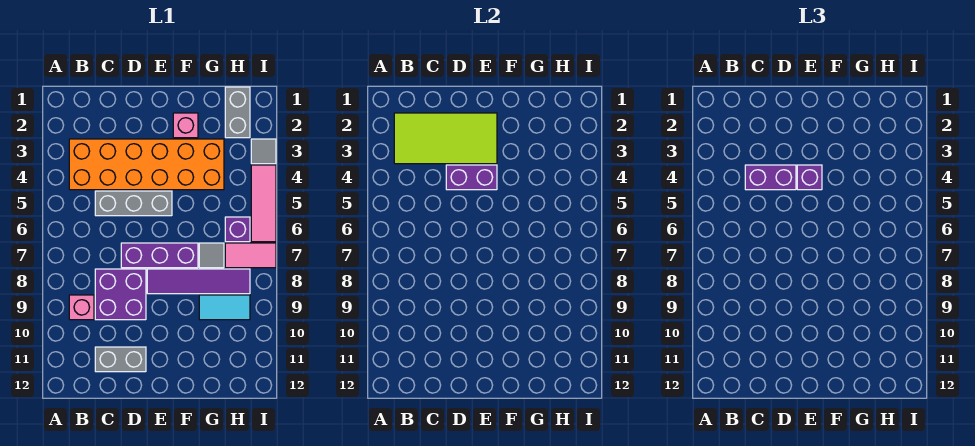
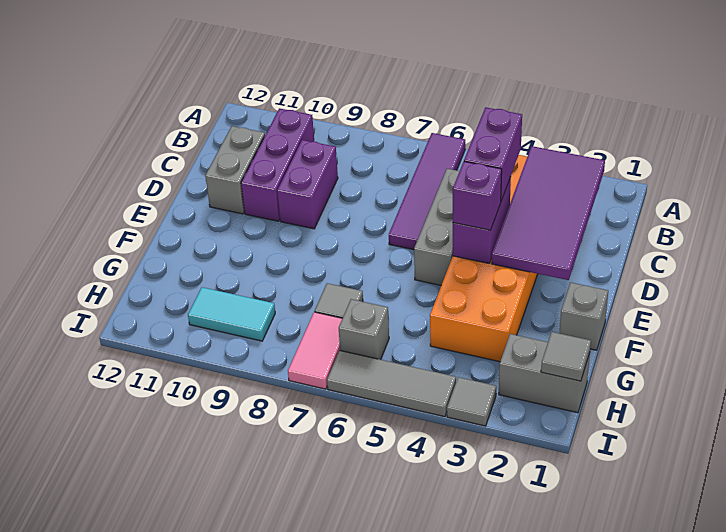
lime tile B2:E3 level 2 -> purple tile B2:E3 level 2
pink brick B9 level 1 -> none
purple brick C8:D9 level 1 -> purple brick C9:D9 level 1
purple brick D7:F7 level 1 -> purple brick B10:D10 level 1
purple tile E8:H8 level 1 -> purple tile A6:D6 level 1
none -> grey brick F1 level 1
pink brick F2 level 1 -> none
cyan tile G9:H9 level 1 -> cyan tile H9:H10 level 1
none -> grey tile H1 level 2
purple brick H6 level 1 -> grey brick H6 level 1
pink tile I4:I6 level 1 -> grey tile I4:I6 level 1

